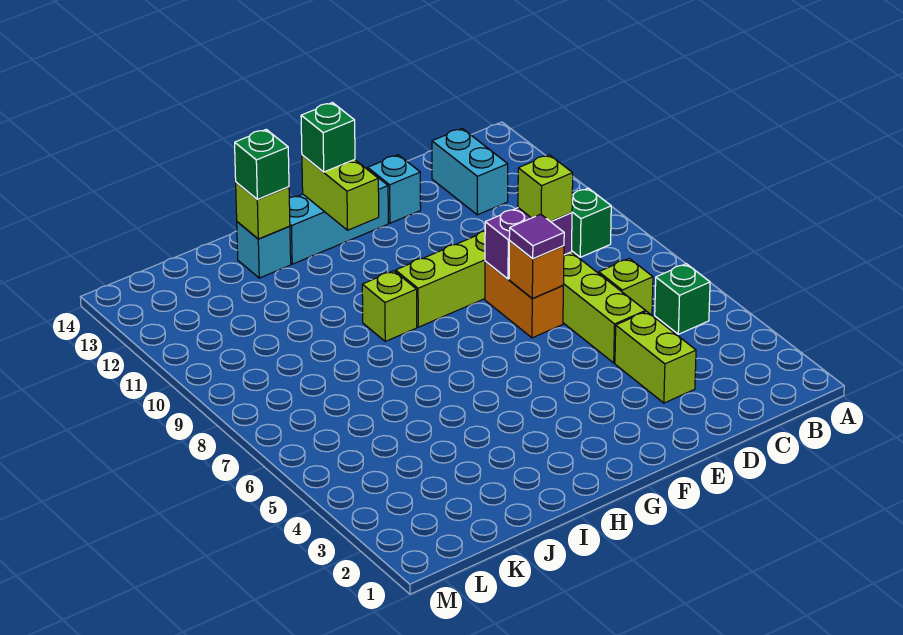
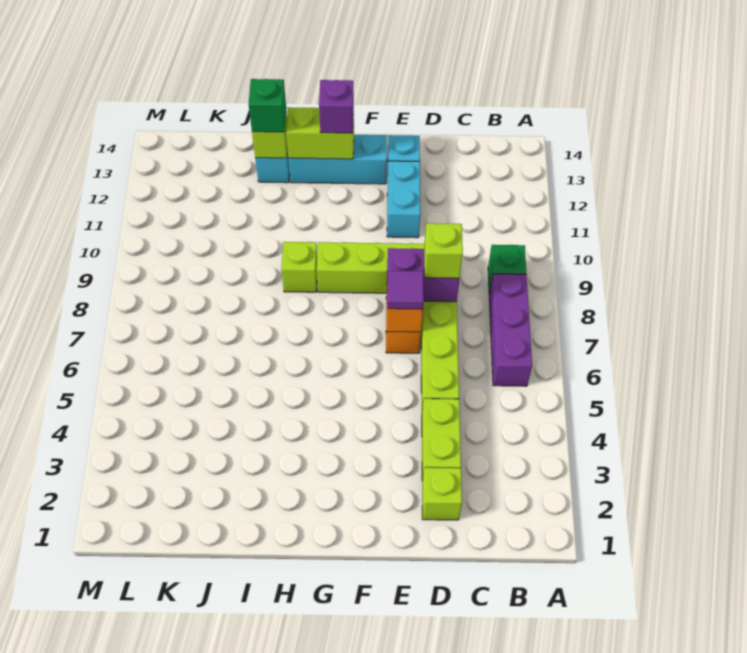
green brick B5 level 1 -> none
none -> purple brick B6:B8 level 1
lime brick C6 level 1 -> lime brick D2 level 1
cyan brick C12:C13 level 1 -> cyan brick E11:E12 level 1
lime brick G12:G13 level 2 -> lime brick G13:H13 level 2
green brick G13 level 3 -> purple brick G13 level 3

